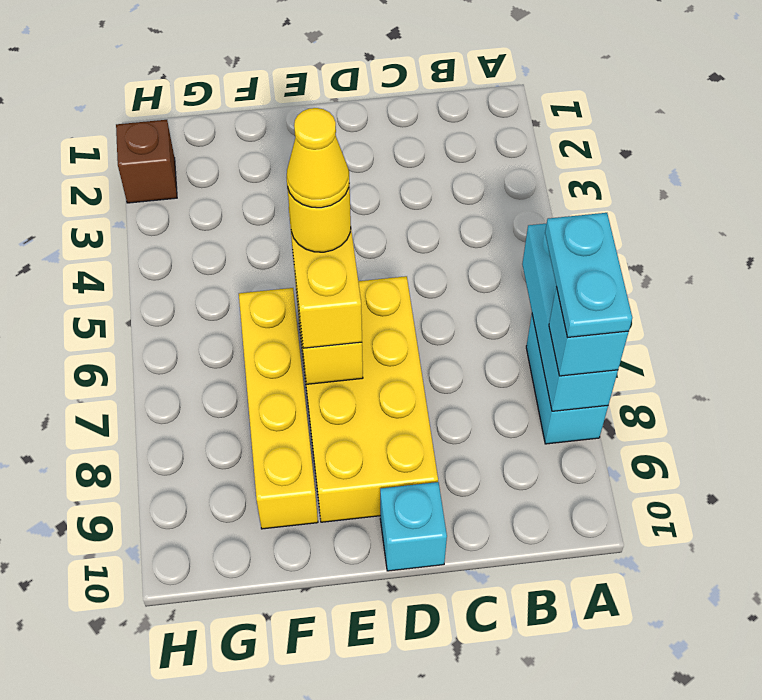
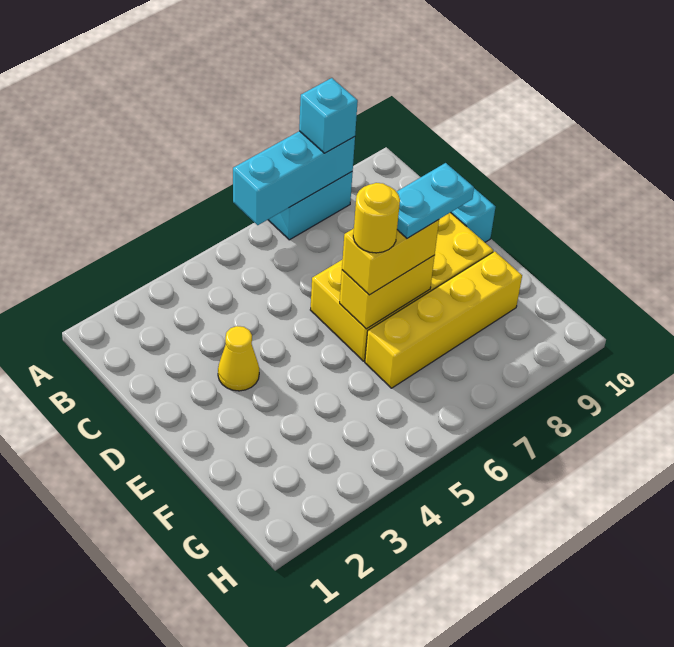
cyan plate A7:A8 level 4 -> cyan plate E7:E8 level 4
yellow cone E6 level 5 -> yellow cone D3 level 1
brown brick H2 level 1 -> none

